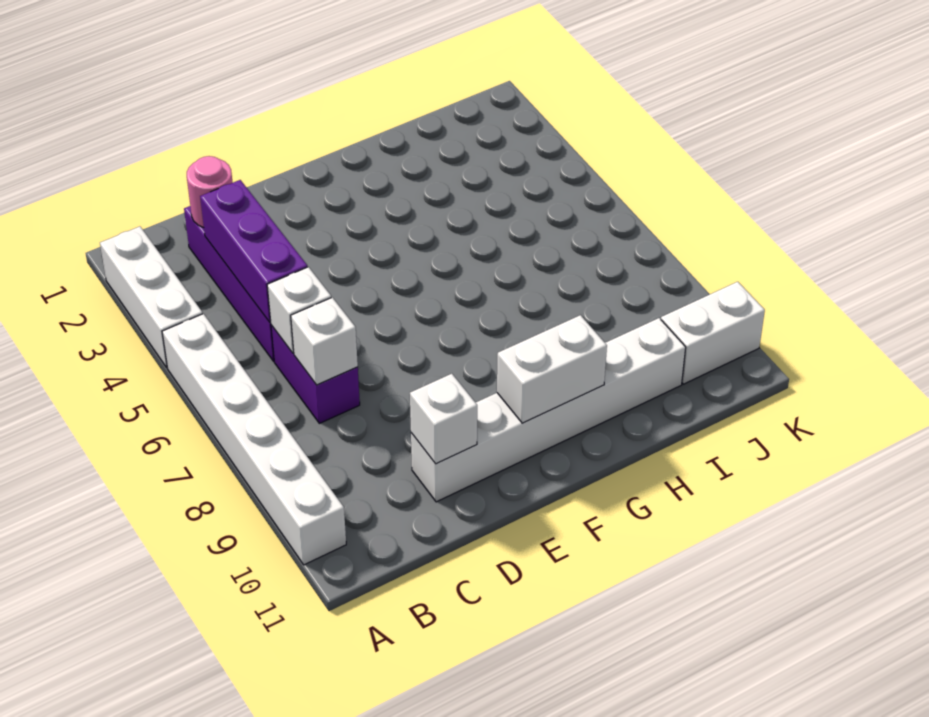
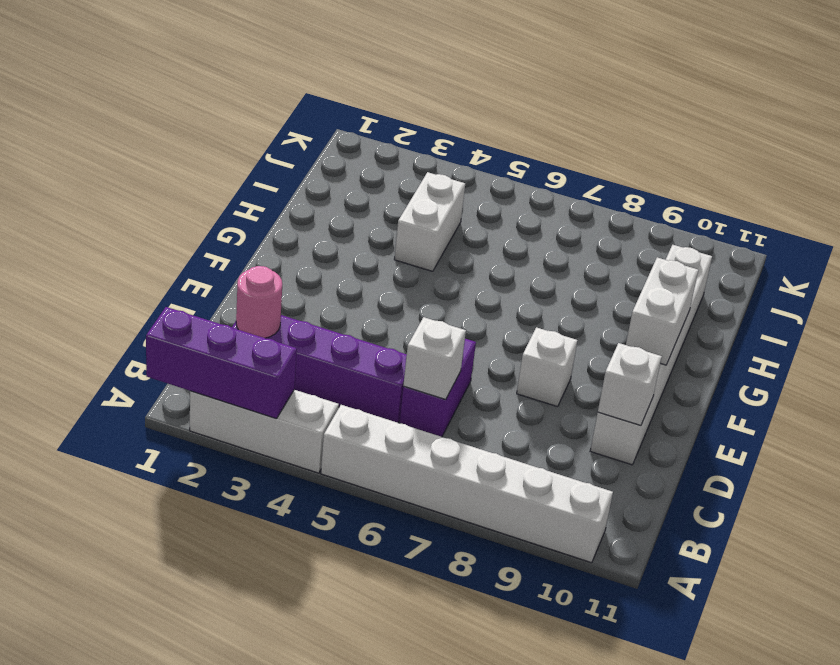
purple brick C3:C5 level 2 -> purple brick A1:A3 level 2
purple brick C6:C7 level 1 -> purple brick C6:D6 level 1
white brick C7 level 2 -> white brick E8 level 1
white brick J10:K10 level 1 -> white brick H4:I4 level 1

